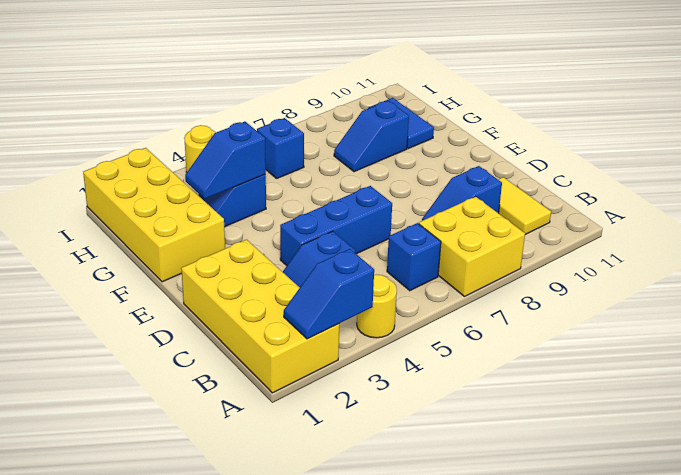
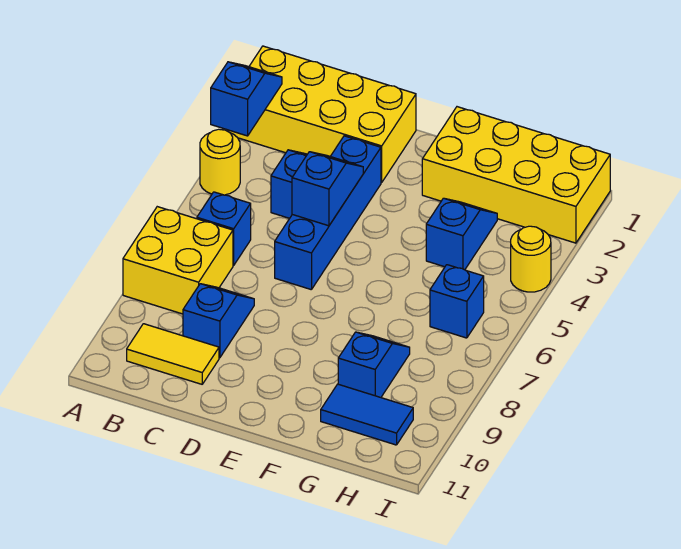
blue brick D4:D6 level 1 -> blue brick D3:D6 level 1
blue slope G3:G4 level 2 top 4 -> blue slope D4:D5 level 2 top 5

